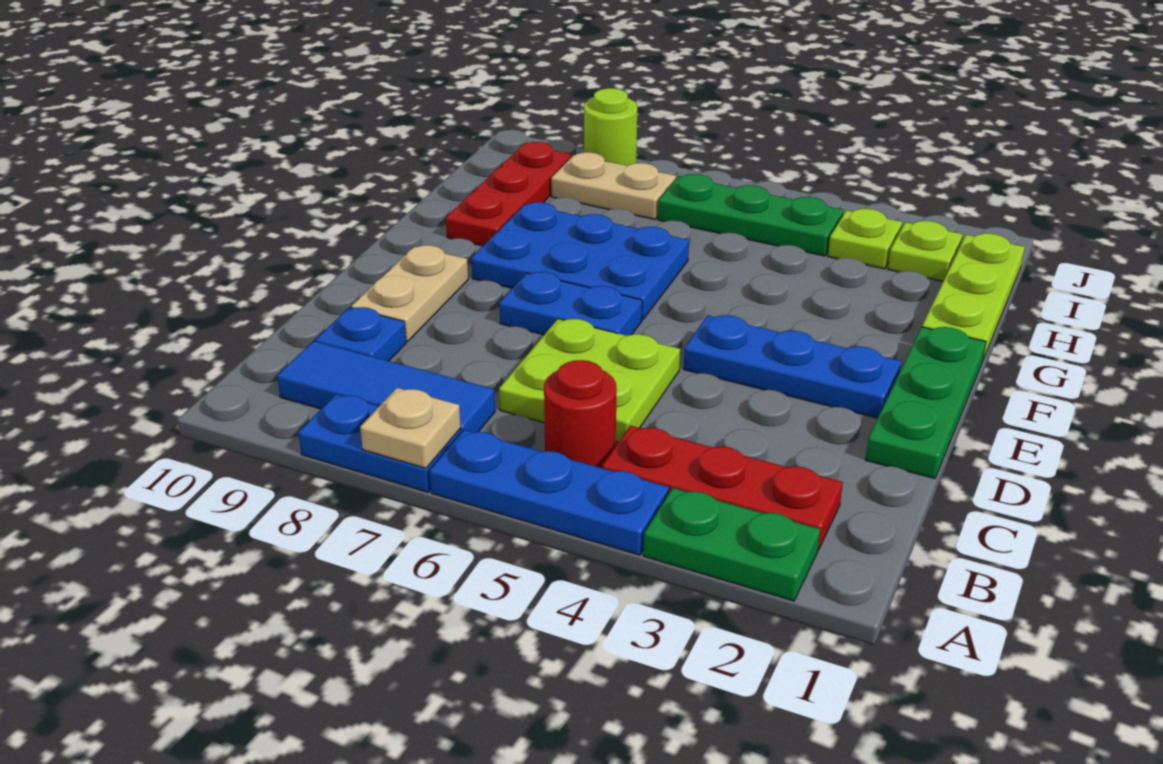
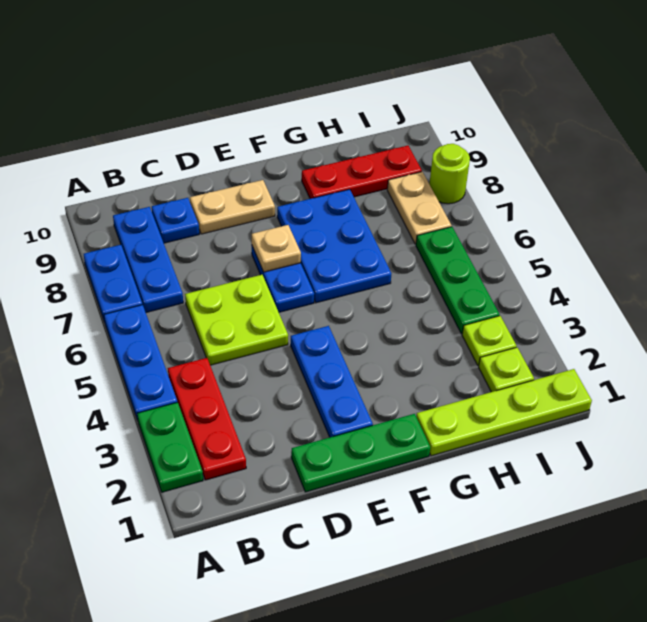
tan plate A7 level 2 -> tan plate E7 level 2
red round brick B5 level 1 -> none
blue tile B7:B9 level 1 -> blue plate B7:B9 level 1
lime plate G1:I1 level 1 -> lime plate G1:J1 level 1

